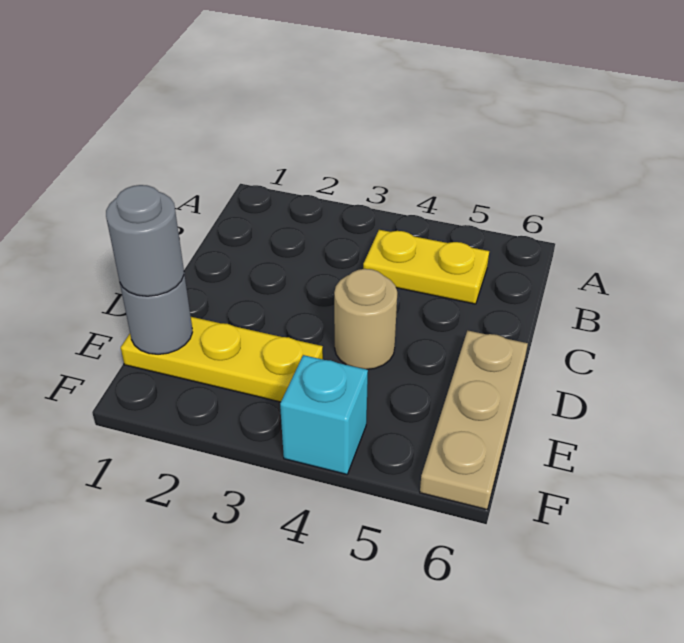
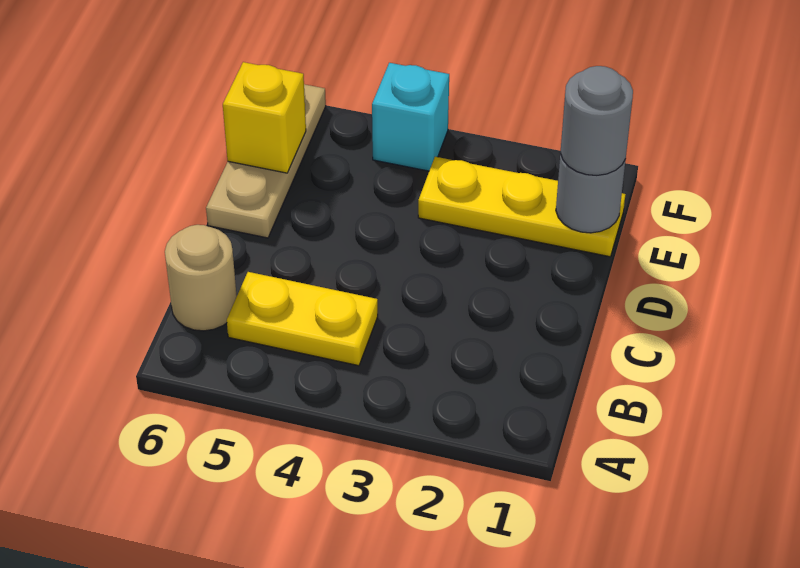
tan round brick D4 level 1 -> tan round brick B6 level 1
none -> yellow brick E6 level 2

